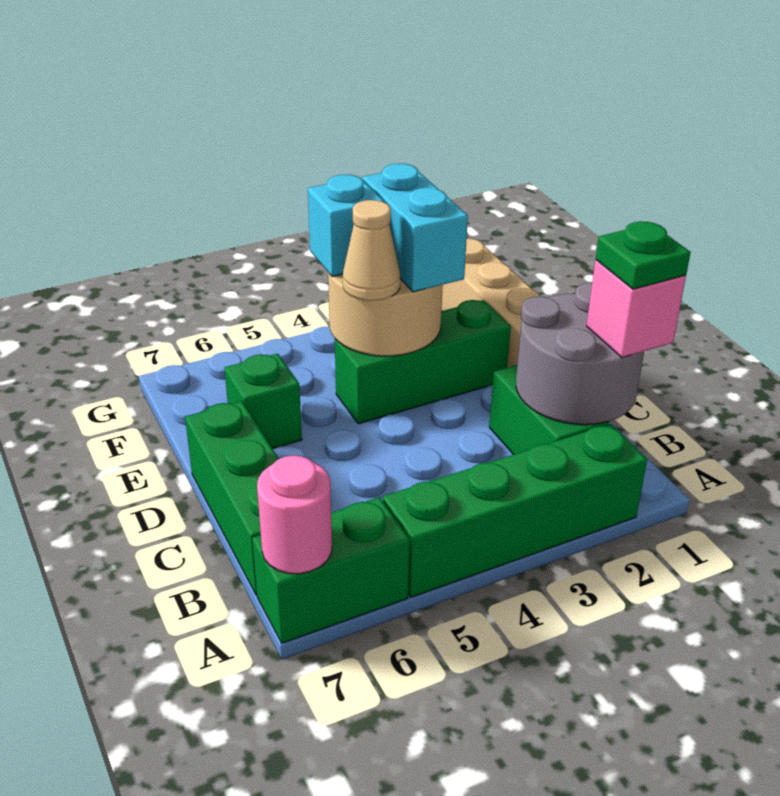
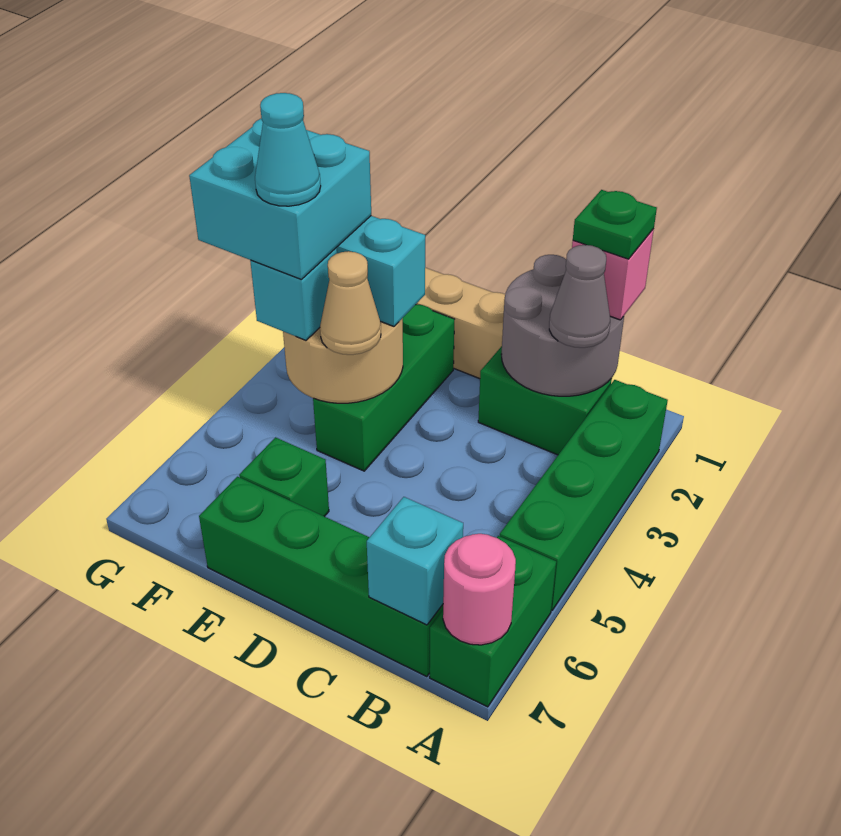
none -> grey cone B2 level 3
green brick B7:D7 level 1 -> green brick B7:E7 level 1
none -> cyan brick B7 level 2
none -> cyan brick F3:G4 level 4
none -> cyan cone F4 level 5

